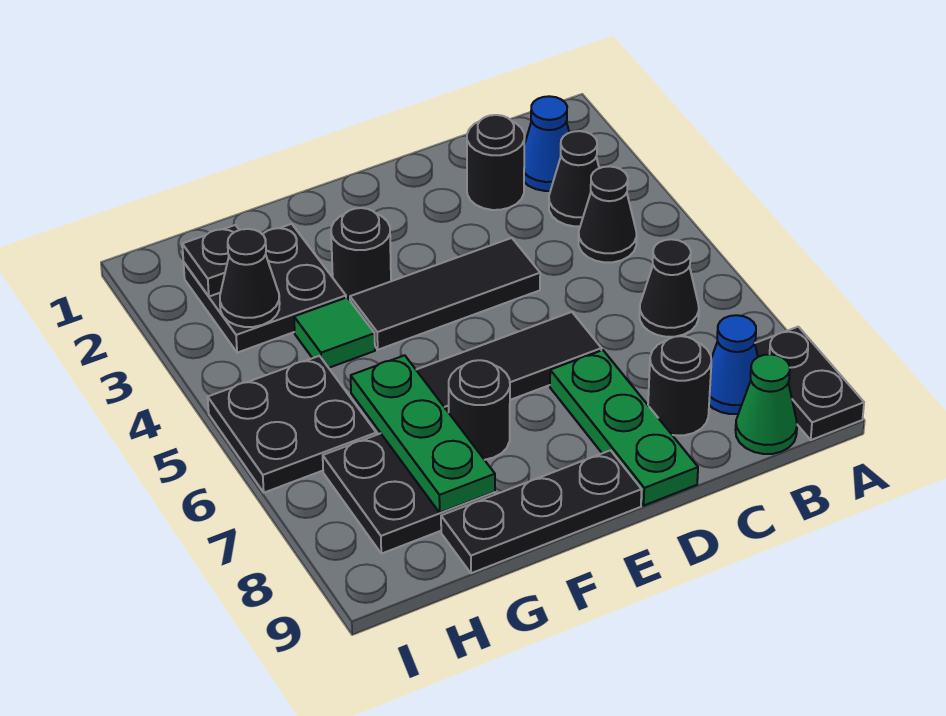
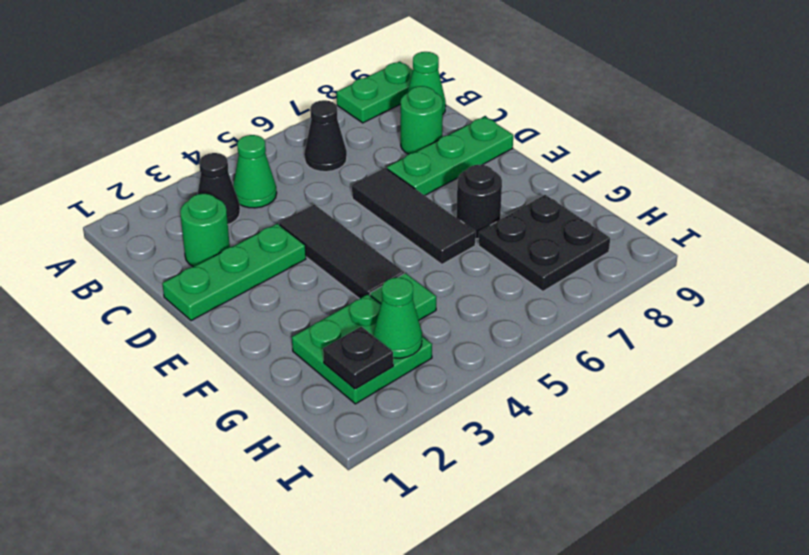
black plate A8:A9 level 1 -> green plate A8:A9 level 1
blue cone B2 level 1 -> none
black cone B4 level 1 -> green cone B4 level 1
blue cone B8 level 1 -> none
black round brick C2 level 1 -> green round brick C2 level 1
black round brick C8 level 1 -> green round brick C8 level 1
black plate E9:G9 level 1 -> none
black round brick F3 level 1 -> none
black plate G2:H3 level 1 -> green plate G2:H3 level 1
green plate G6:G8 level 2 -> green plate D1:D3 level 1
black cone H3 level 2 -> green cone H3 level 2
black plate H5:I6 level 1 -> none

